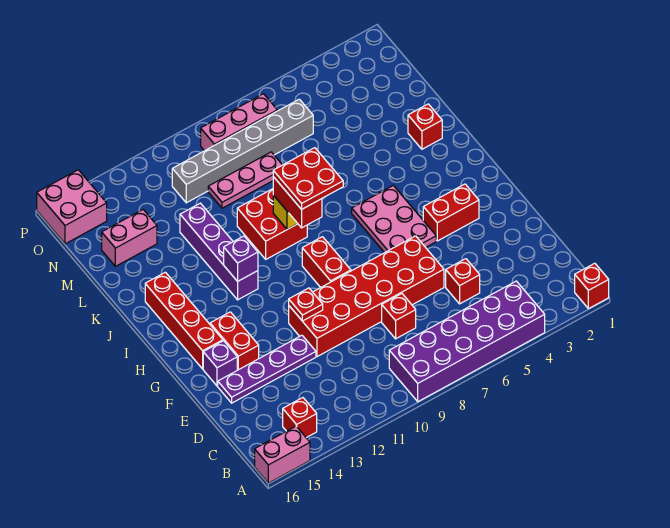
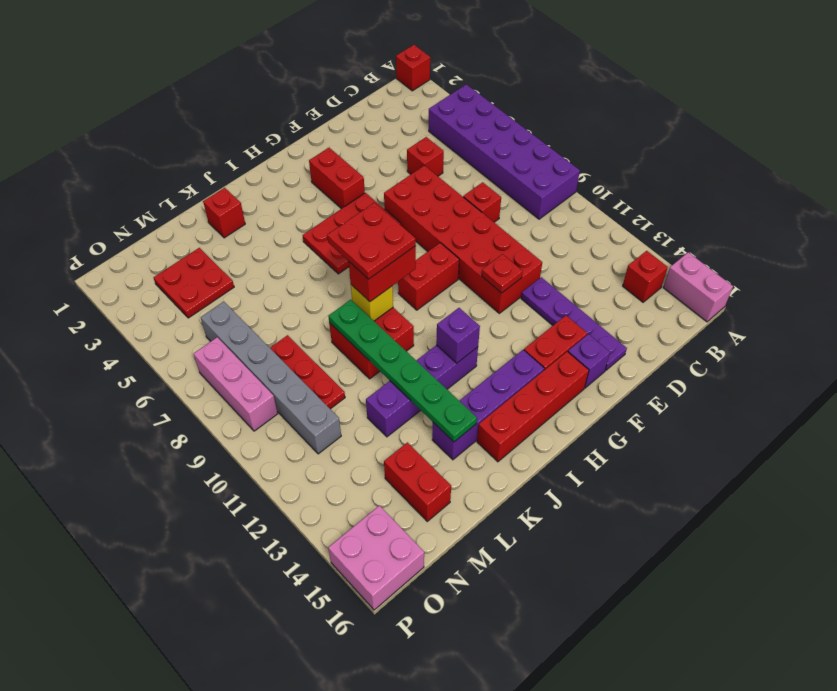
pink plate G5:I6 level 1 -> red plate G5:I6 level 1
none -> purple brick H14:K14 level 1
none -> green plate K9:K14 level 2
none -> red plate M3:N4 level 1
pink plate M8:M10 level 1 -> red plate M8:M10 level 1
pink brick M14:M15 level 1 -> red brick M14:M15 level 1

